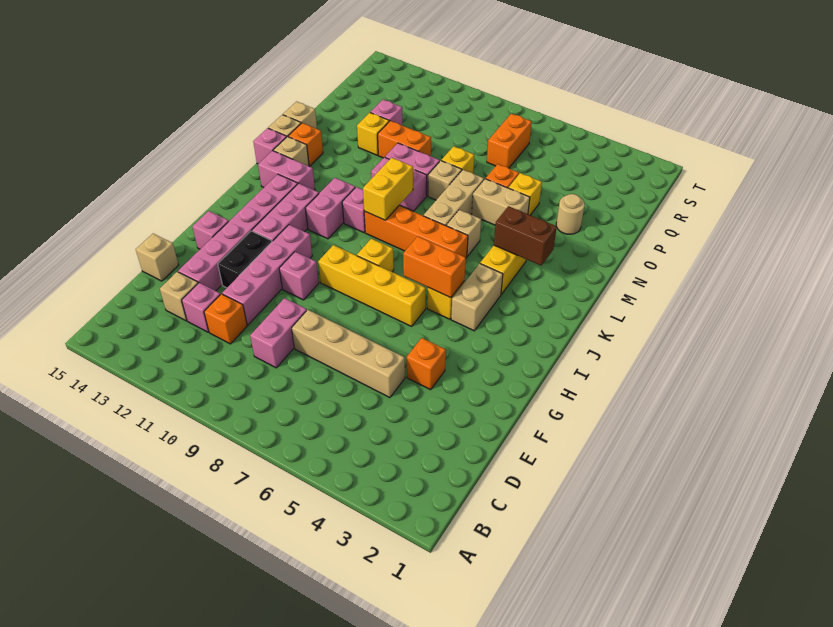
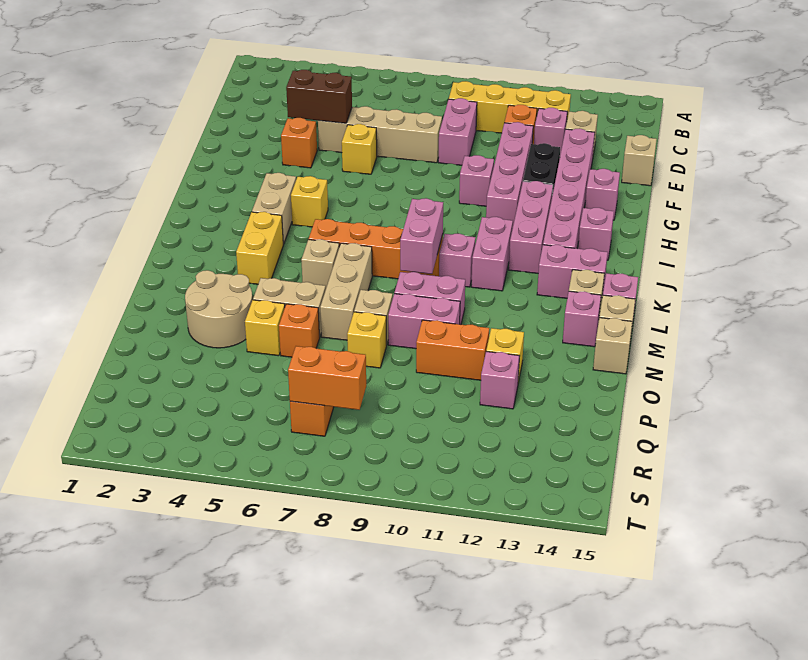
yellow brick H6:H9 level 1 -> yellow brick C9:C12 level 1
orange brick I5:I6 level 2 -> orange brick R7:R8 level 2
yellow brick I8 level 1 -> yellow brick F6 level 1
none -> pink brick I14 level 1
yellow brick K9:L9 level 2 -> pink brick K9:L9 level 2
brown brick L3:L4 level 2 -> brown brick E4:E5 level 2
orange brick M14 level 1 -> pink brick M14 level 1
tan round brick O3 level 1 -> tan round brick N3:O4 level 1

